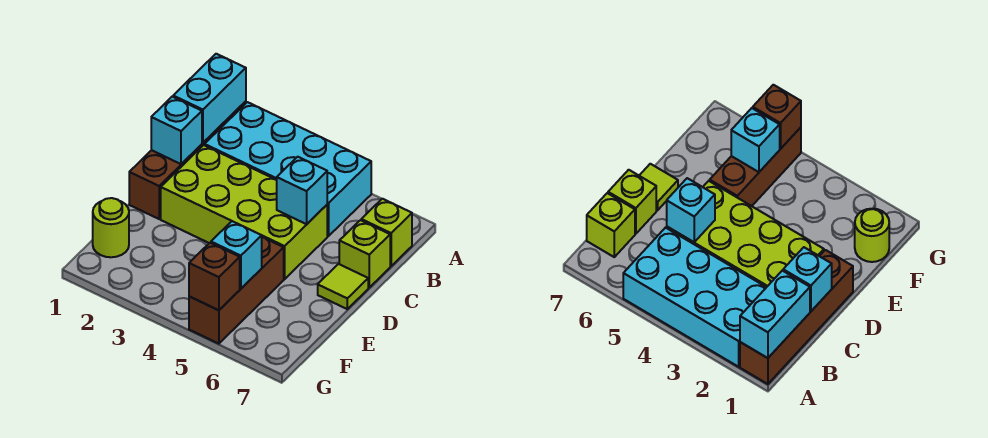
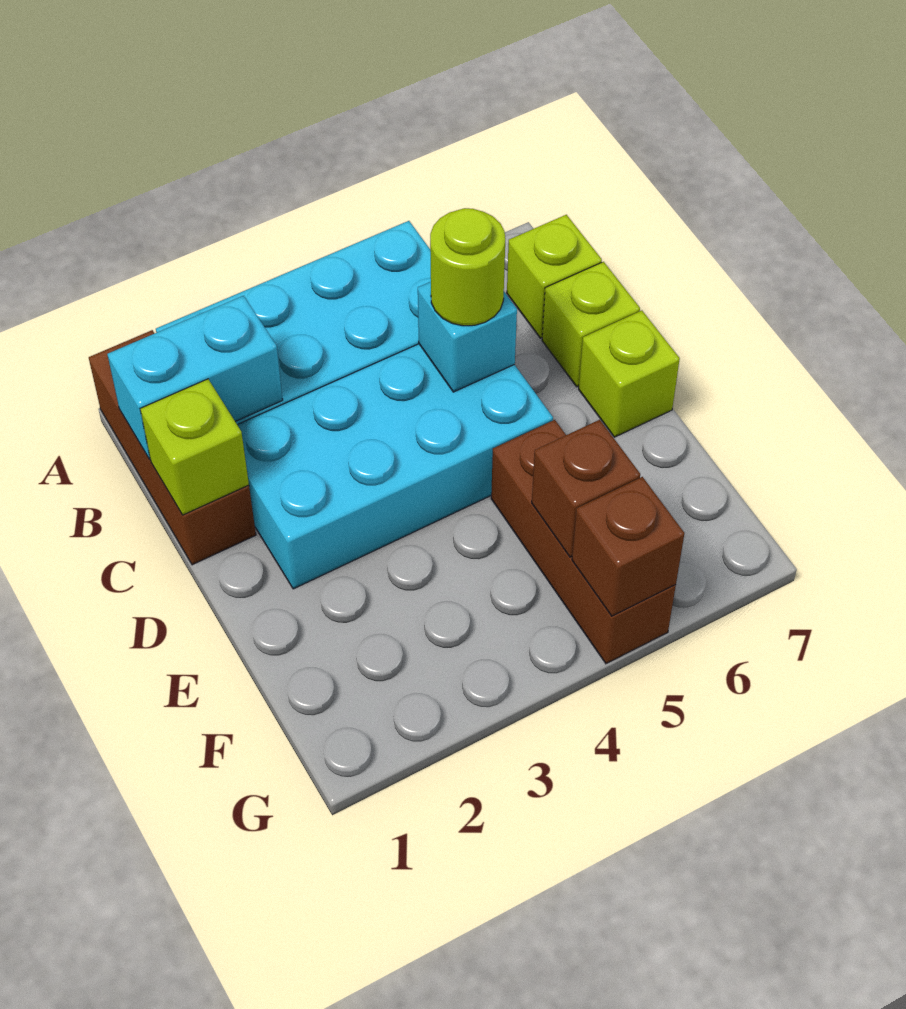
brown brick A1:D1 level 1 -> brown brick A1:C1 level 1
cyan brick A1:B1 level 2 -> cyan brick B1:B2 level 2
cyan brick C1 level 2 -> lime brick C1 level 2
lime brick C2:D5 level 1 -> cyan brick C2:D5 level 1
lime tile D7 level 1 -> lime brick D7 level 1
lime round brick F1 level 1 -> lime round brick C5 level 3
cyan brick F5 level 2 -> brown brick F5 level 2

